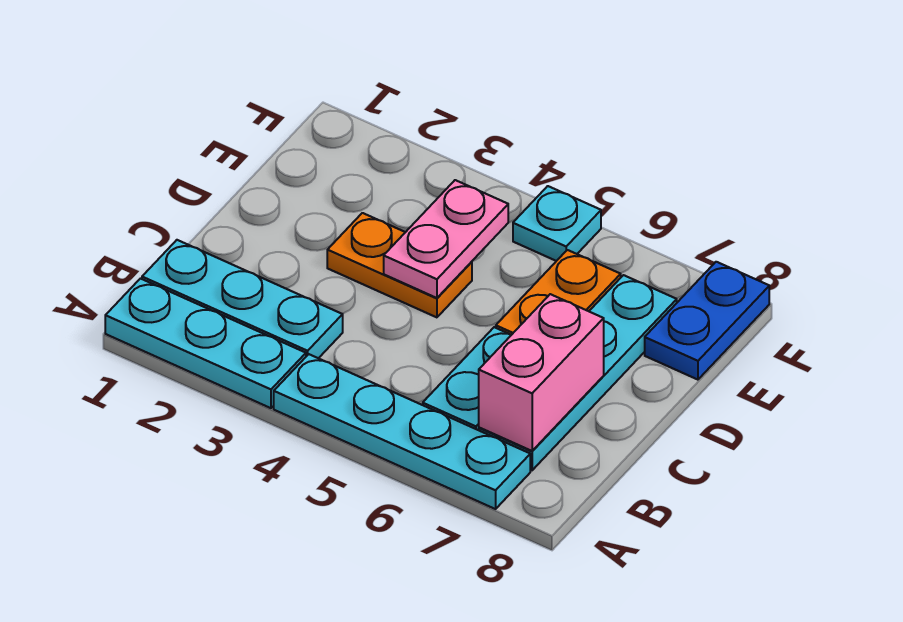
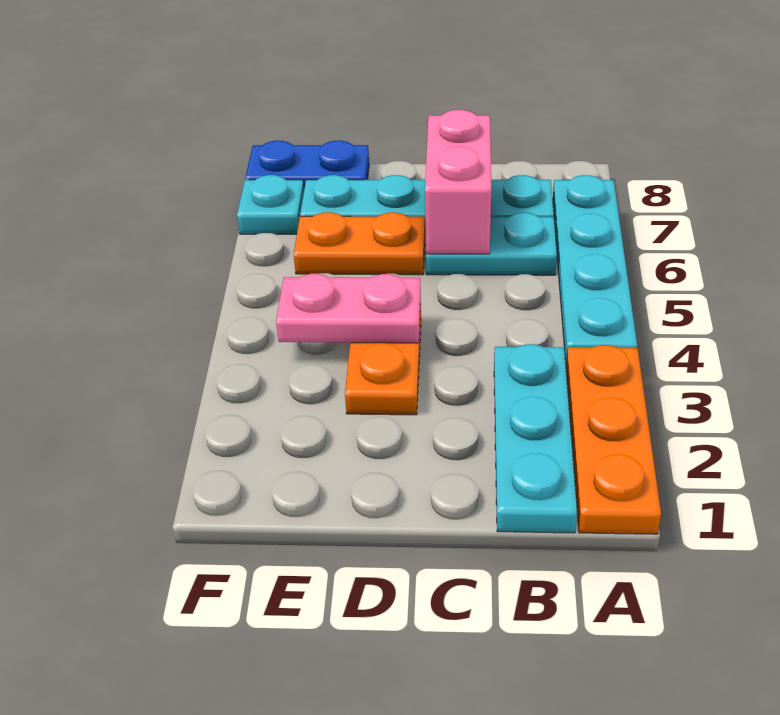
cyan plate A1:A3 level 1 -> orange plate A1:A3 level 1
pink brick B7:C7 level 2 -> pink brick C6:C7 level 2
cyan plate F5 level 1 -> cyan plate F7 level 1

